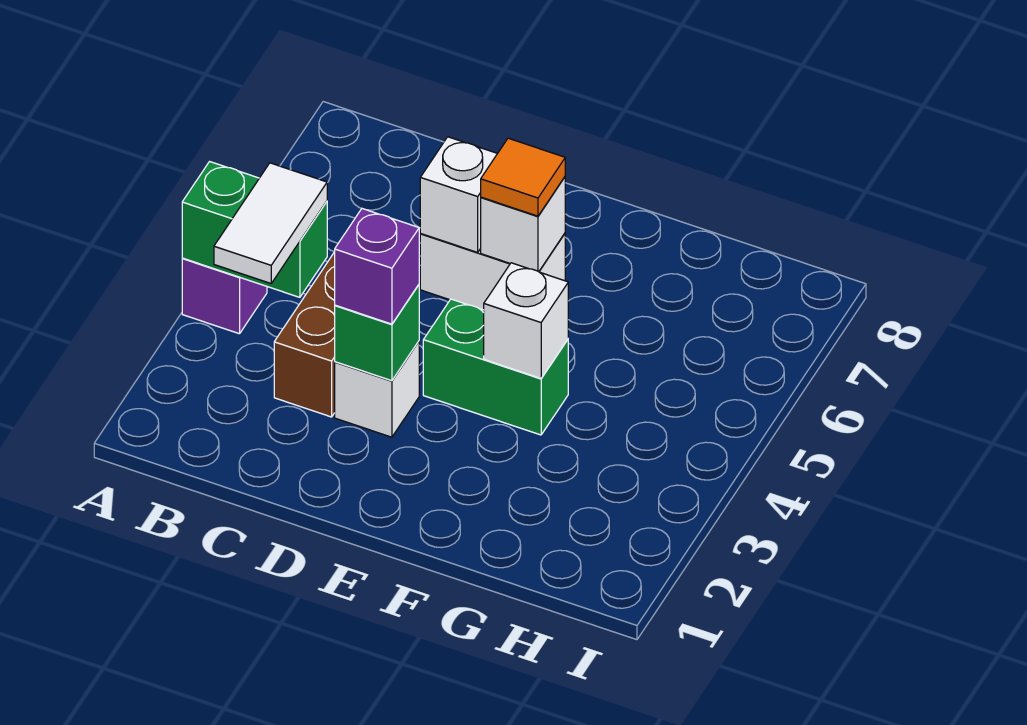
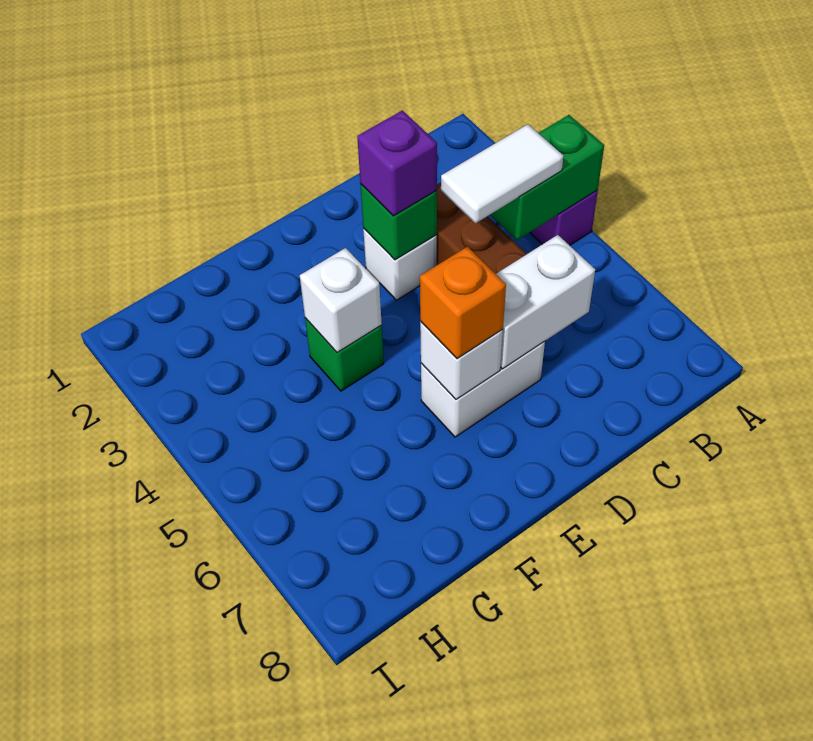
white tile B3:B4 level 3 -> white tile B4:C4 level 3
white brick D6 level 2 -> white brick C6:D6 level 2
green brick E4:F4 level 1 -> green brick F4 level 1
orange tile E6 level 3 -> orange brick E6 level 3

